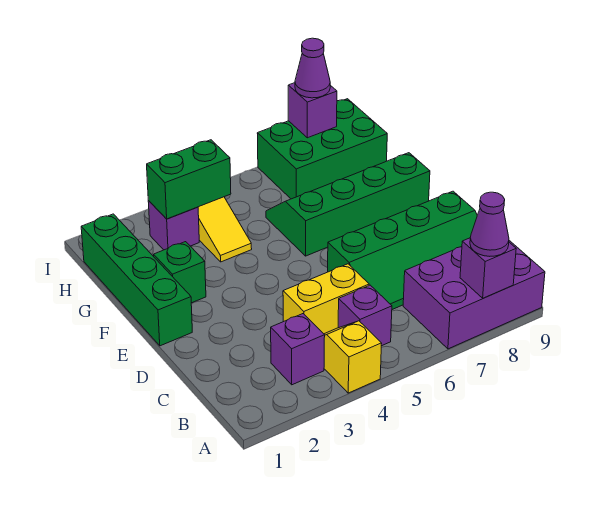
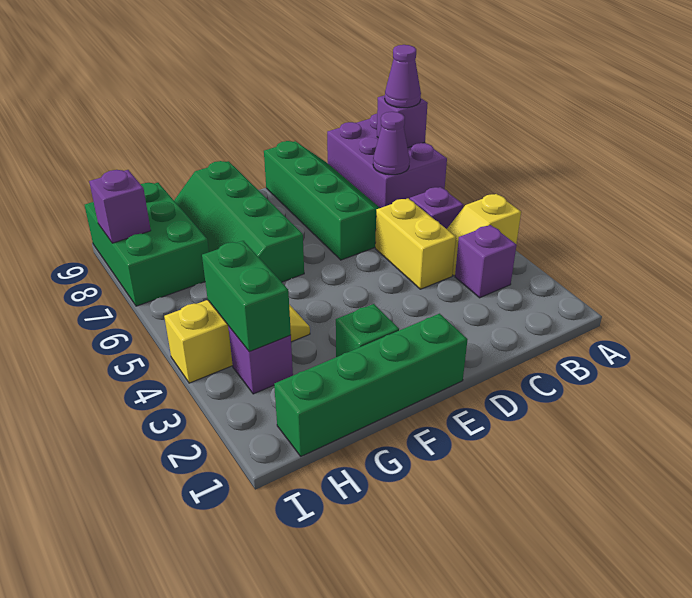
purple cone I8 level 3 -> purple cone B7 level 2

